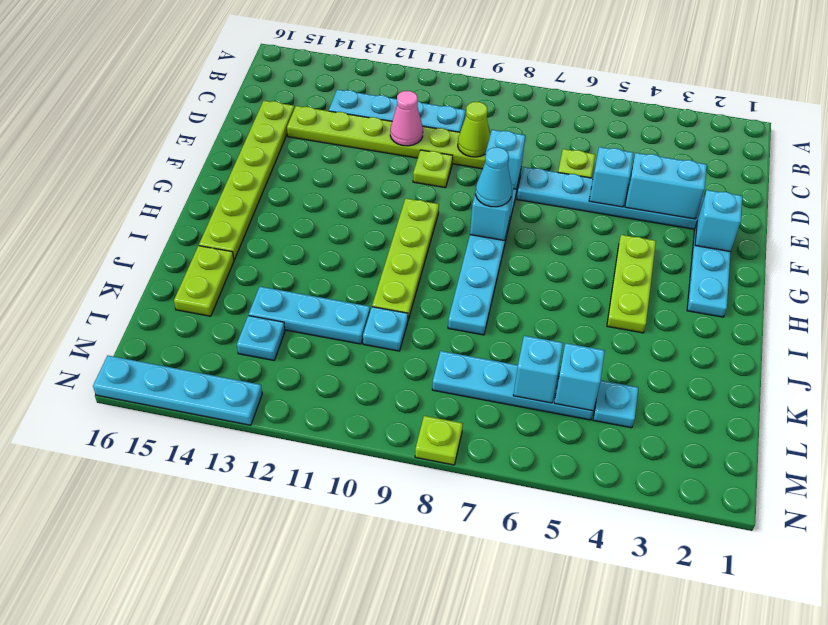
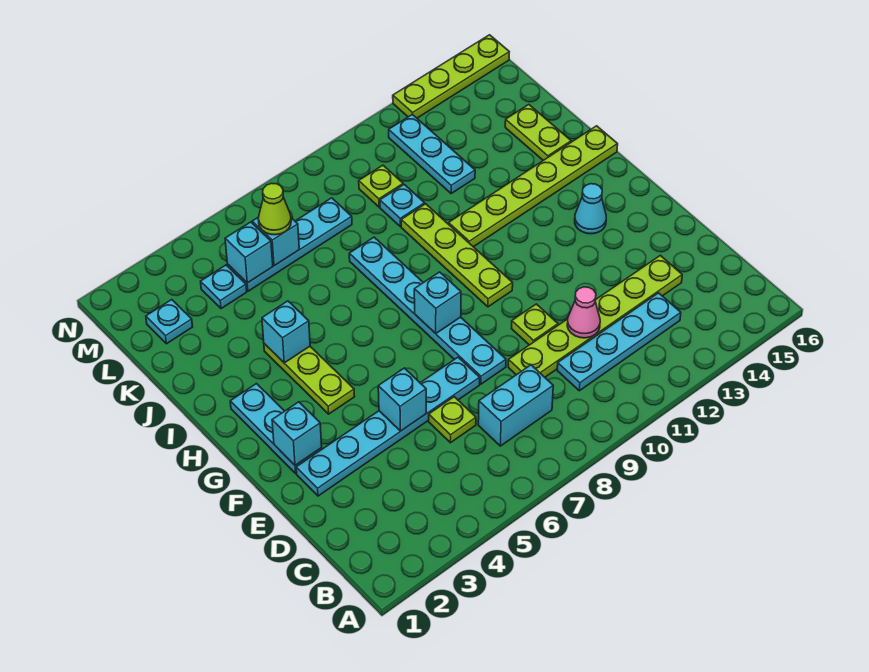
lime cone D9 level 2 -> lime cone L6 level 3
lime plate D15:I15 level 1 -> lime plate I11:I16 level 1
cyan brick E3:E4 level 2 -> cyan brick C7:C8 level 1
cyan brick E8 level 2 -> cyan brick I4 level 2
cyan cone G8 level 3 -> cyan cone G14 level 1
cyan plate K11:K13 level 1 -> cyan plate K12:M12 level 1
cyan plate L13 level 1 -> cyan plate L2 level 1
lime plate N8 level 1 -> lime plate L10 level 1
cyan plate N13:N16 level 1 -> lime plate N13:N16 level 1

